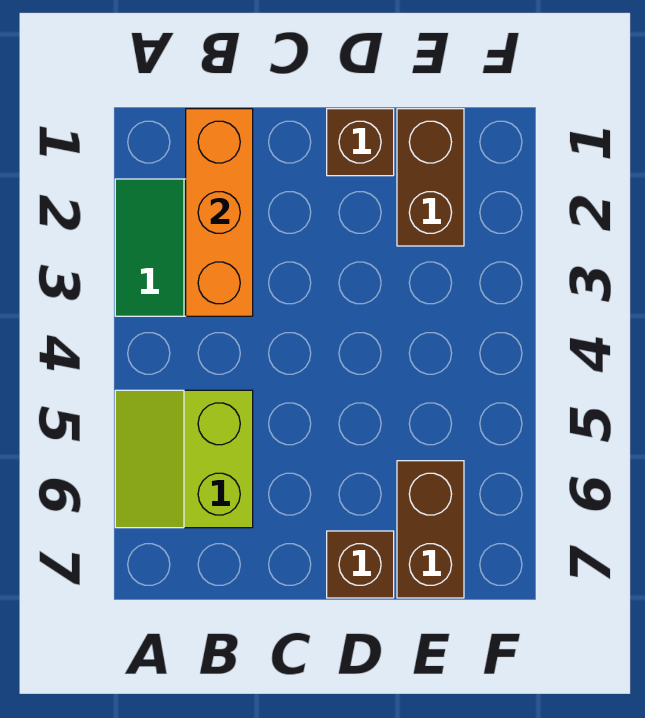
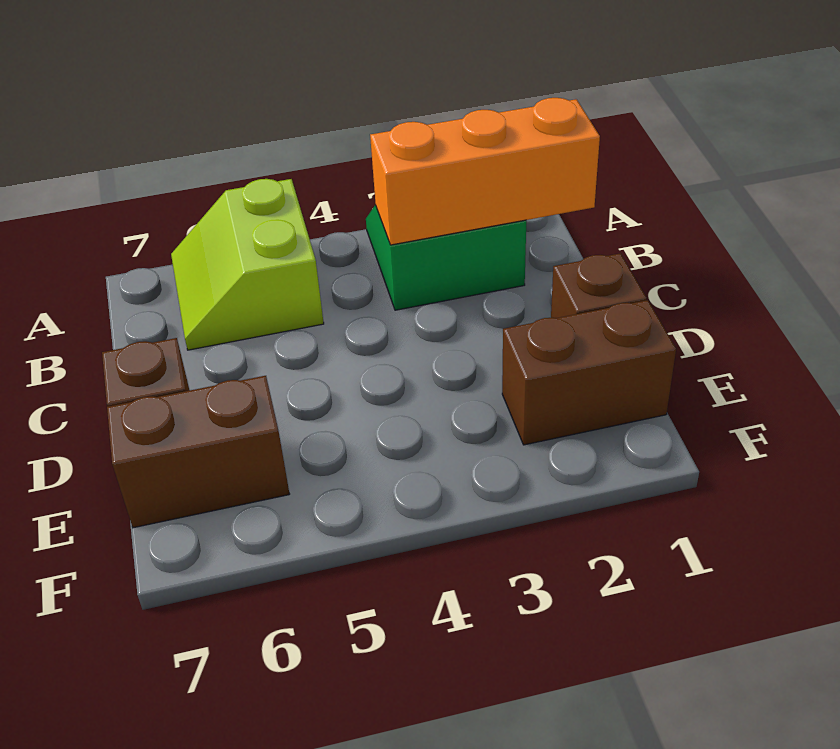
lime slope A5:B6 level 1 top B -> lime slope A5:B6 level 1 top 5

